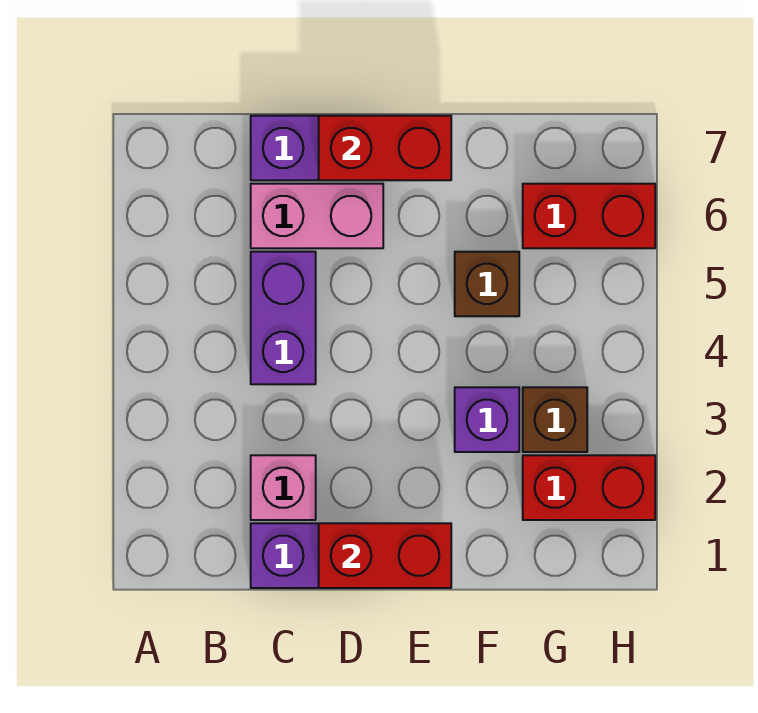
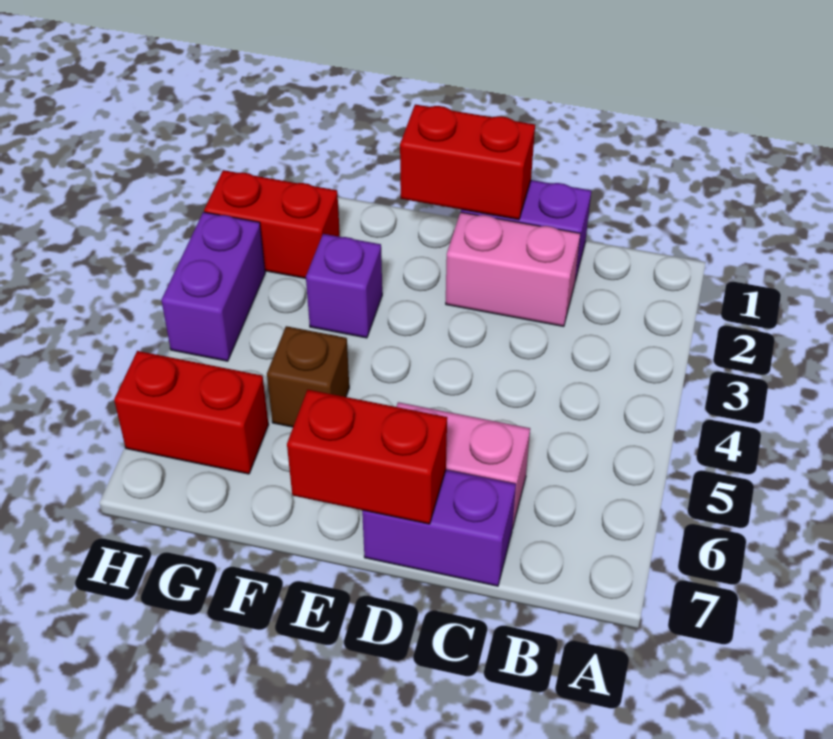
pink brick C2 level 1 -> pink brick C2:D2 level 1
purple brick C4:C5 level 1 -> purple brick H3:H4 level 1
brown brick G3 level 1 -> none

